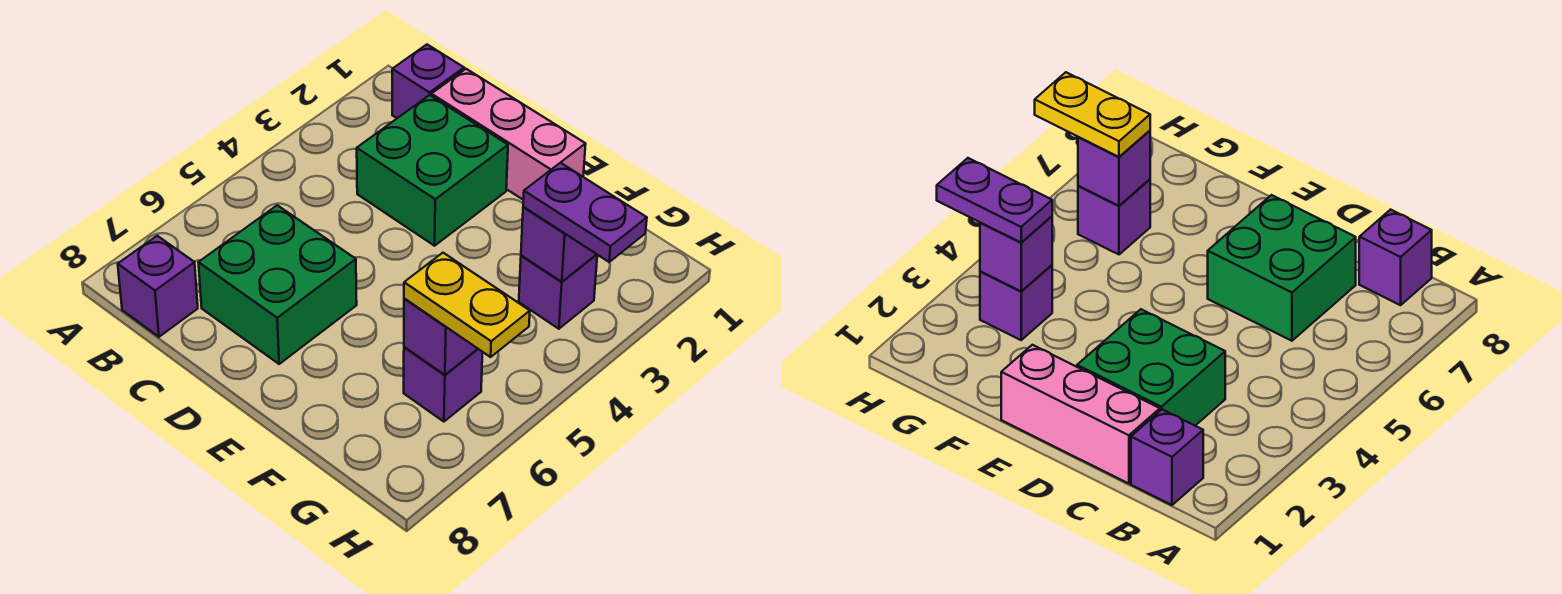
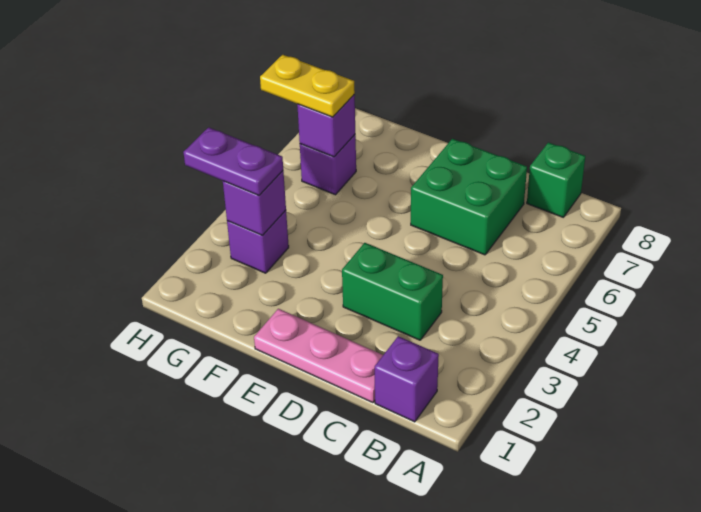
purple brick B8 level 1 -> green brick B8 level 1
pink brick C1:E1 level 1 -> pink plate C1:E1 level 1
green brick C2:D3 level 1 -> green brick C3:D3 level 1

